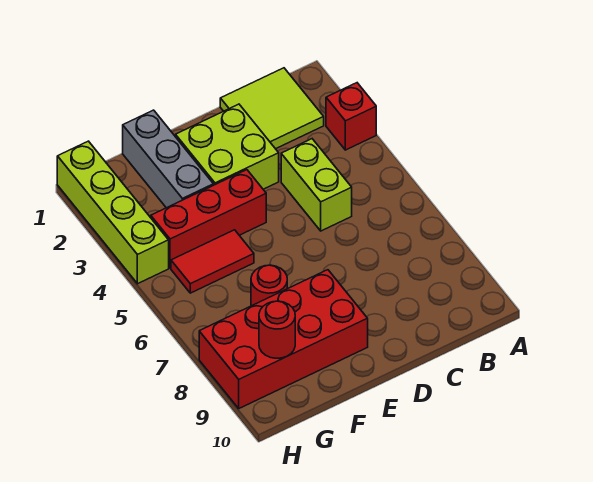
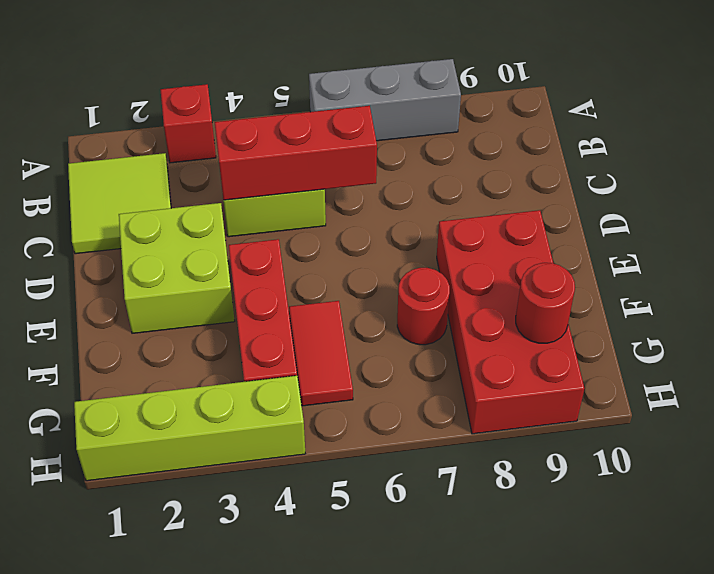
none -> red brick C4:C6 level 2
grey brick F1:F3 level 1 -> grey brick A6:A8 level 1

